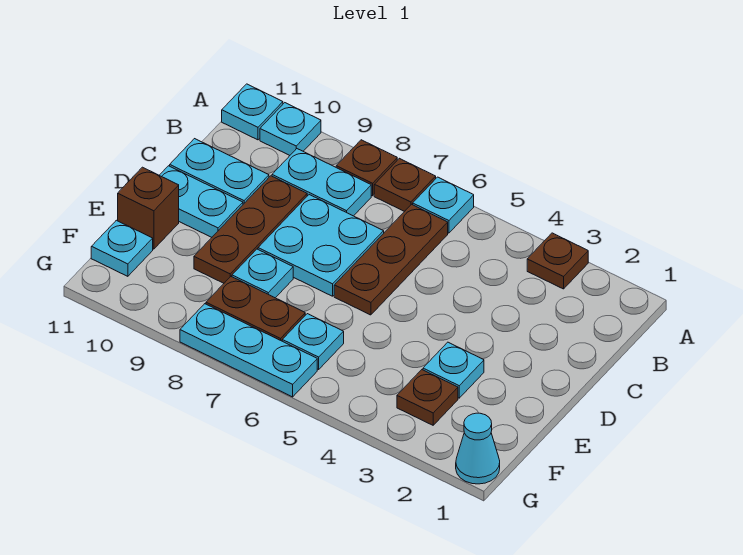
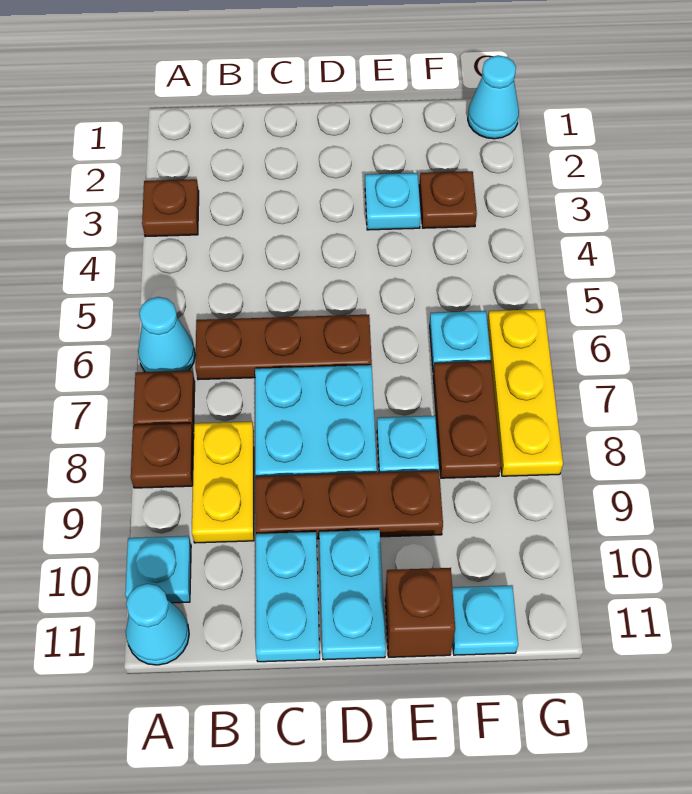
cyan plate A6 level 1 -> cyan cone A6 level 1
cyan plate A11 level 1 -> cyan cone A11 level 1
cyan plate B8:B9 level 1 -> yellow plate B8:B9 level 1
cyan plate G6:G8 level 1 -> yellow plate G6:G8 level 1

